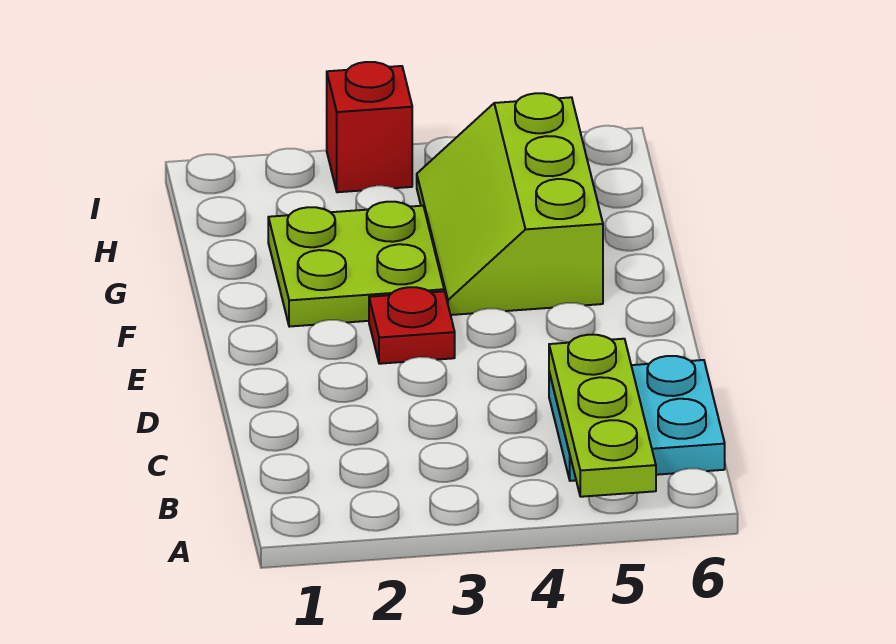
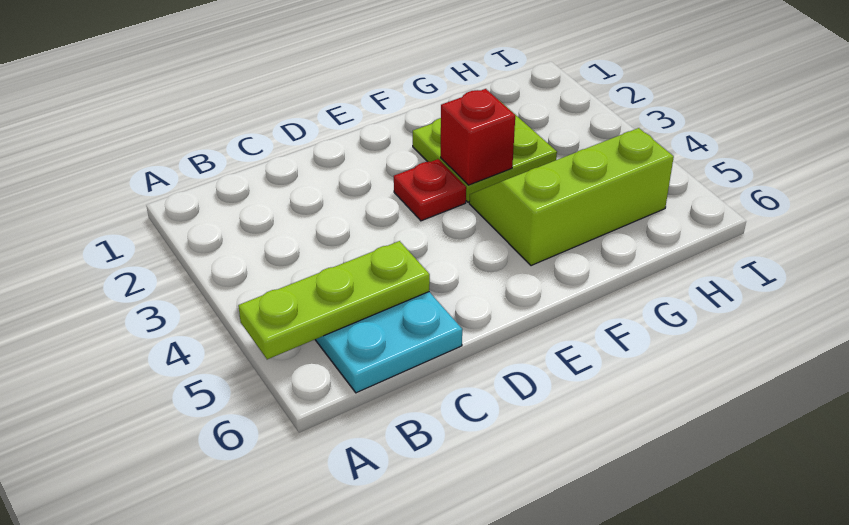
red brick I3 level 1 -> red brick F3 level 2

